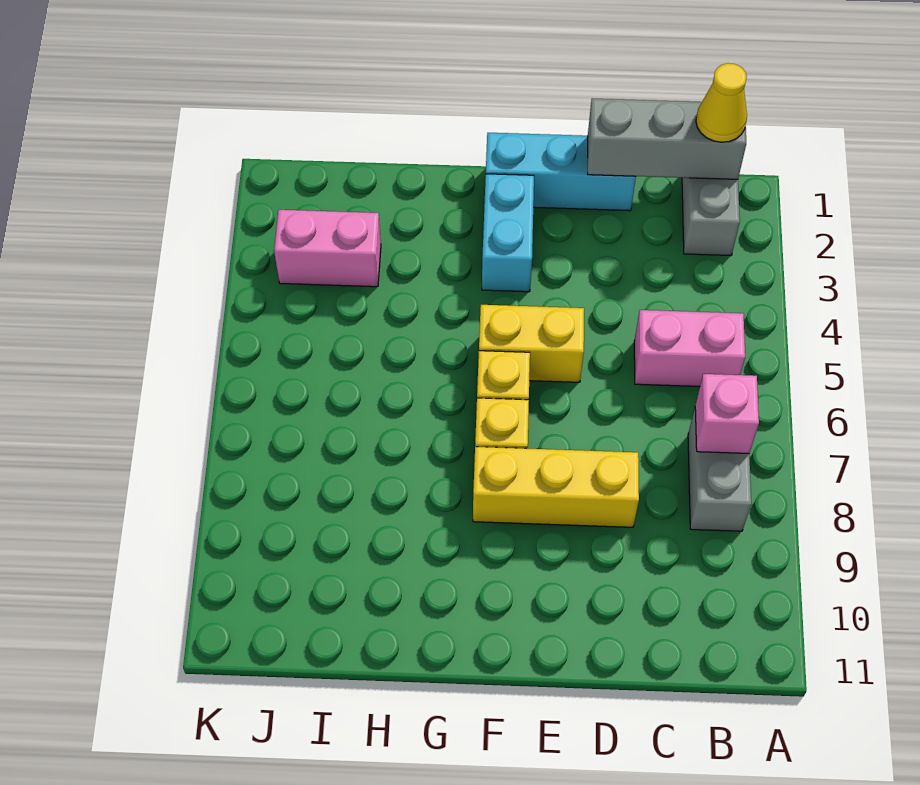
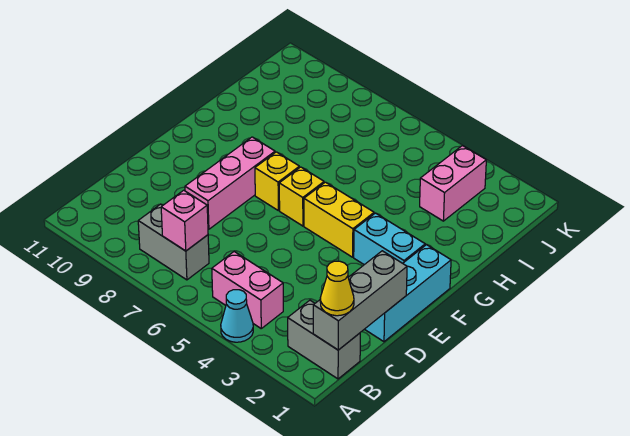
none -> cyan cone A4 level 1
pink brick B5:C5 level 1 -> pink brick B4:B5 level 1
yellow brick D8:F8 level 1 -> pink brick D8:F8 level 1
yellow brick E5:F5 level 1 -> yellow brick F4:F5 level 1

